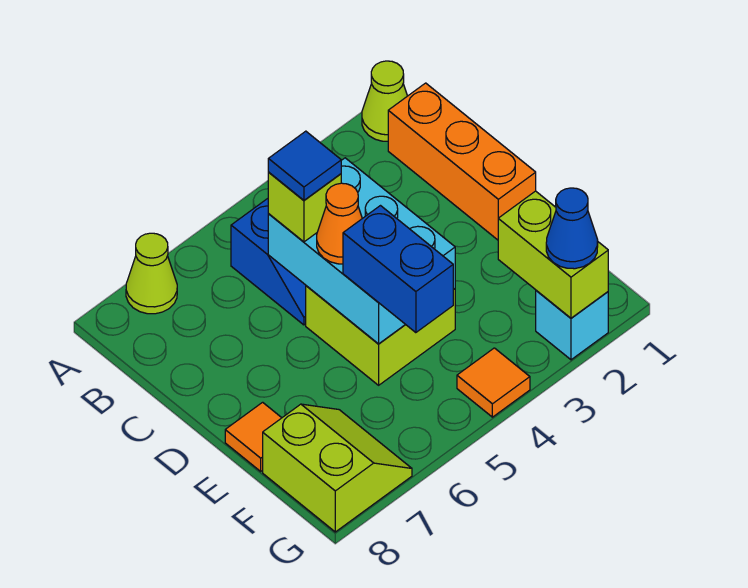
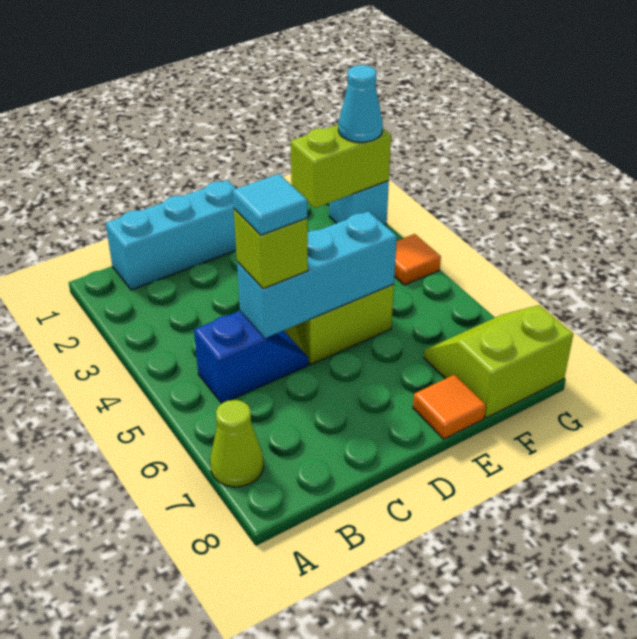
lime cone A1 level 1 -> none
orange brick B1:D1 level 1 -> cyan brick B1:D1 level 1
cyan brick C4:E5 level 2 -> cyan brick C5:E5 level 2
blue tile C5 level 4 -> cyan tile C5 level 4
orange cone D5 level 3 -> none
blue brick E5:F5 level 3 -> none
blue cone G2 level 3 -> cyan cone G2 level 3

